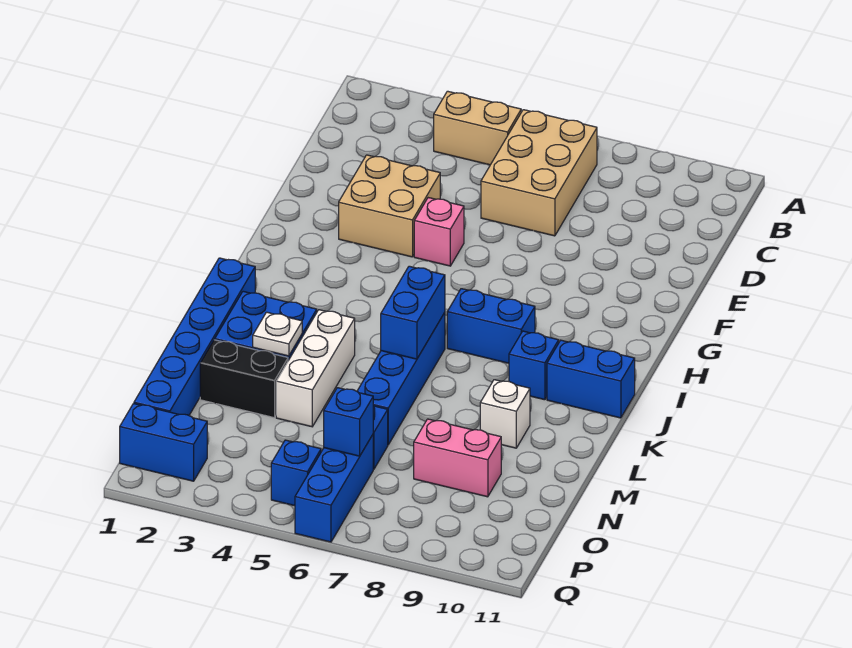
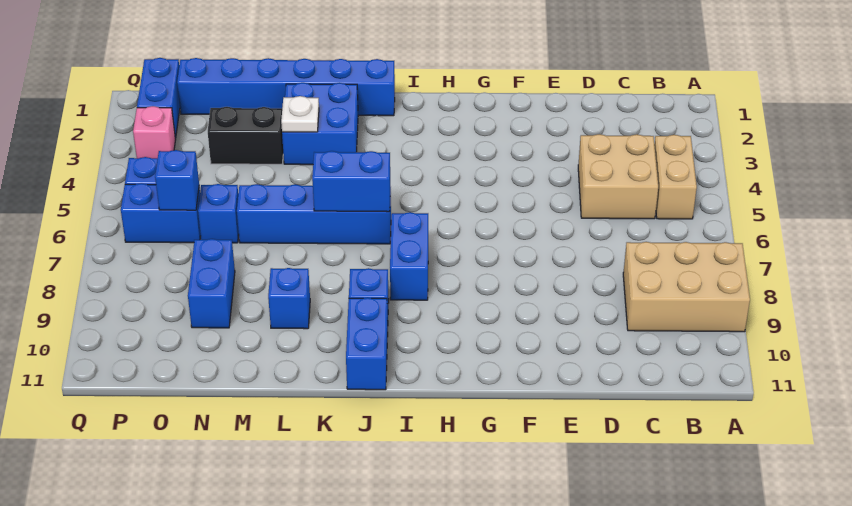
tan brick B6:D7 level 1 -> tan brick A8:C9 level 1
tan brick E3:F4 level 1 -> tan brick C4:D5 level 1
pink brick F5 level 1 -> pink brick P3 level 1
white brick K4:M4 level 1 -> none
white brick L9 level 1 -> blue brick L9 level 1
black brick M2:M3 level 1 -> black brick M3:N3 level 1
pink brick N8:N9 level 1 -> blue brick N8:N9 level 1
blue brick O6:Q6 level 1 -> blue brick O6:P6 level 1

